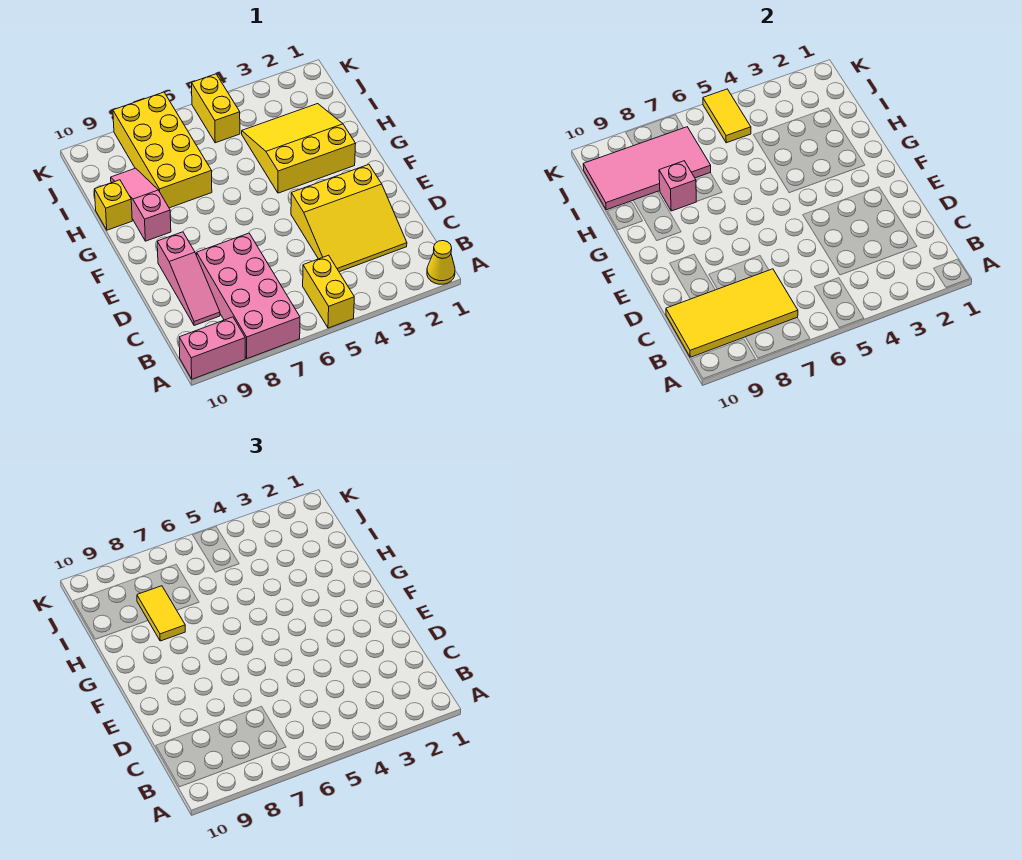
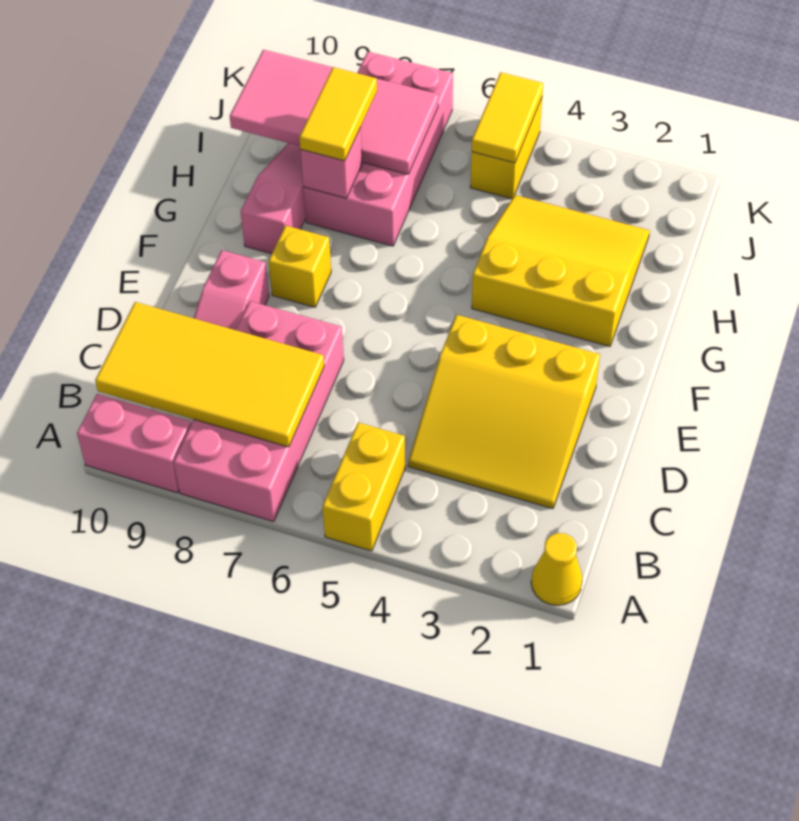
yellow brick H7:K8 level 1 -> pink brick H7:K8 level 1
yellow brick H10 level 1 -> yellow brick F8 level 1

